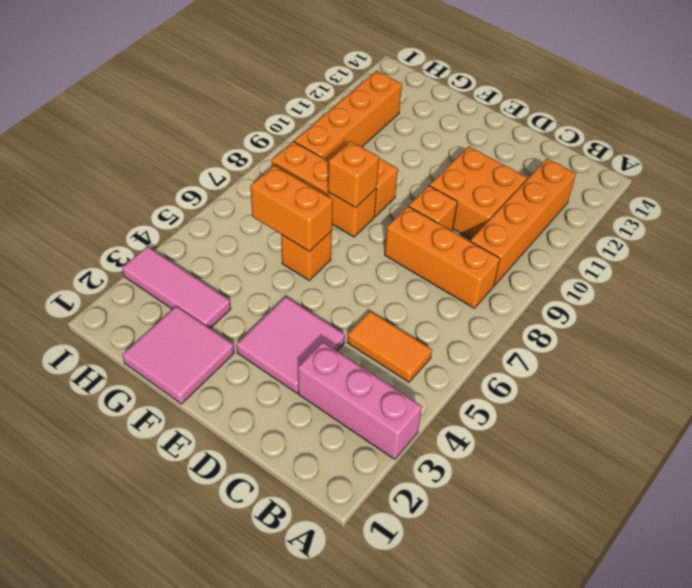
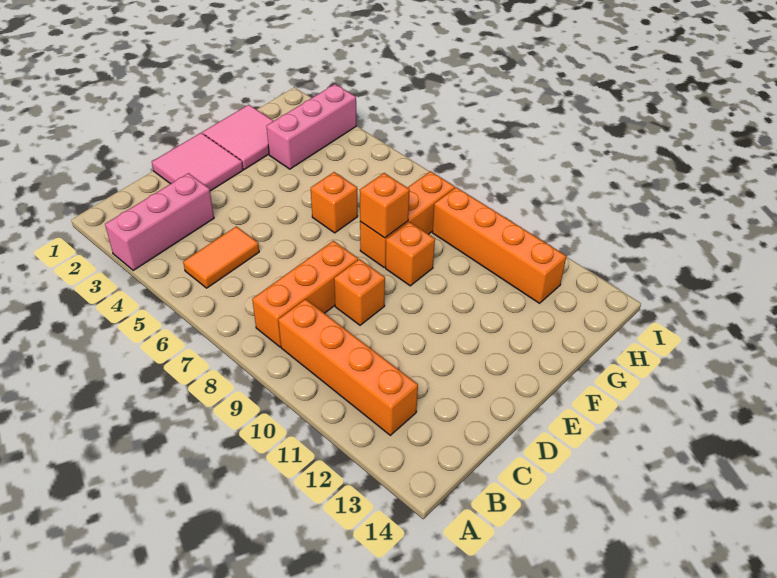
orange brick C10:D11 level 1 -> none
pink tile D3:E4 level 1 -> pink tile D1:E2 level 1
orange brick F6:G6 level 2 -> none
pink tile G3:I3 level 1 -> pink brick G3:I3 level 1

